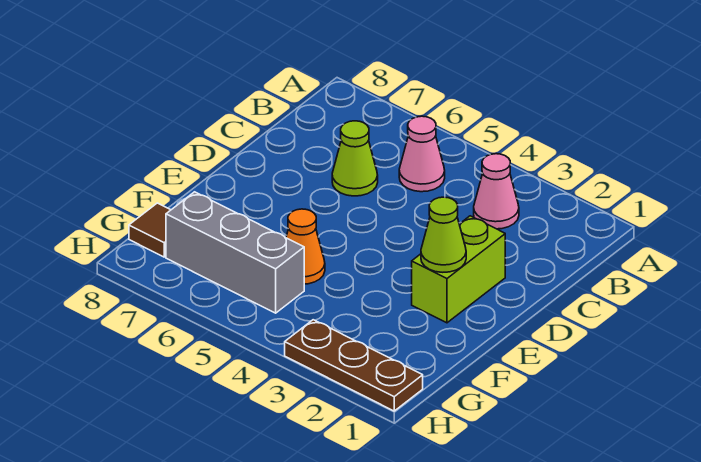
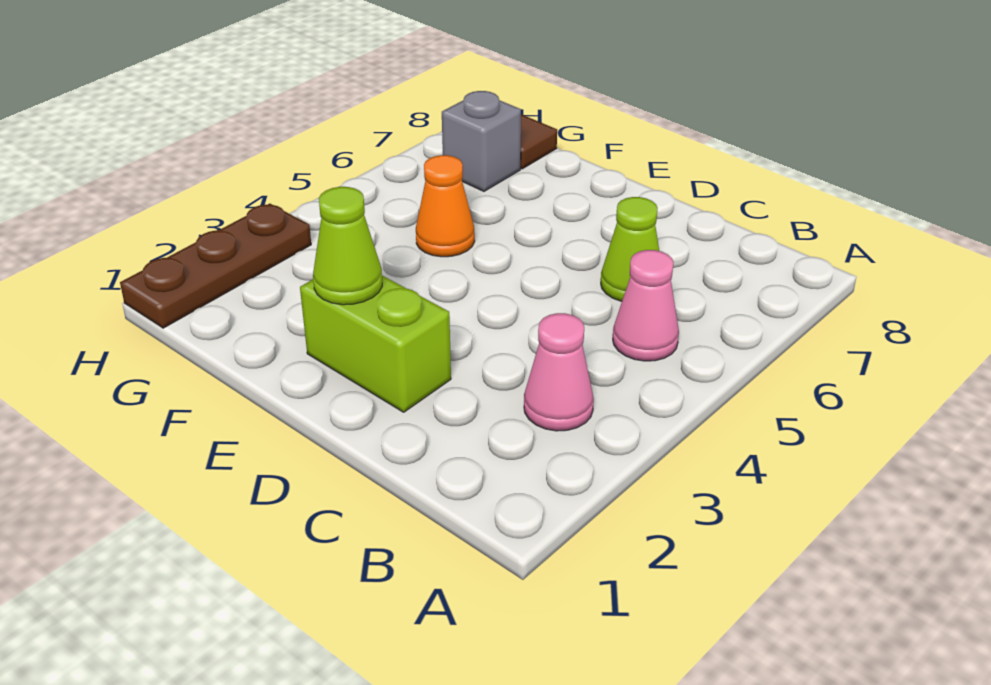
grey brick G5:G7 level 1 -> grey brick G7 level 1

